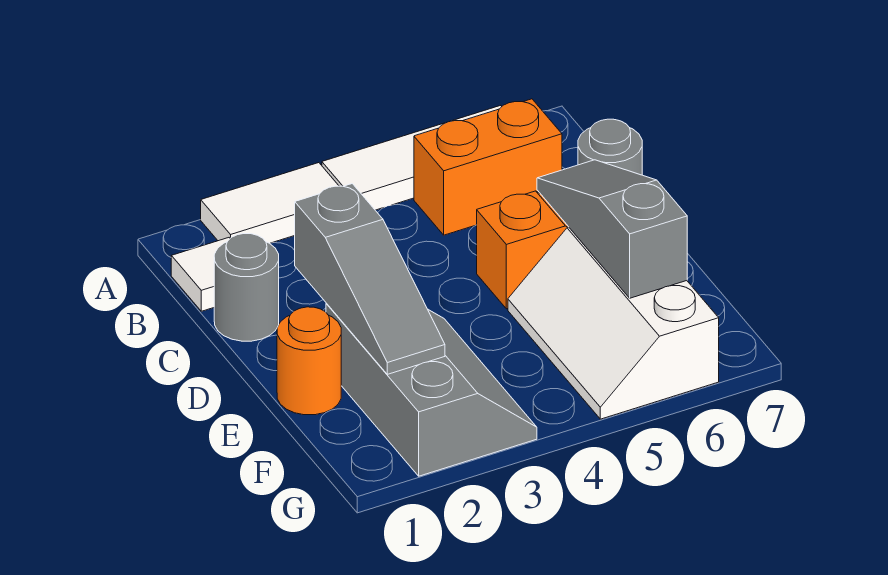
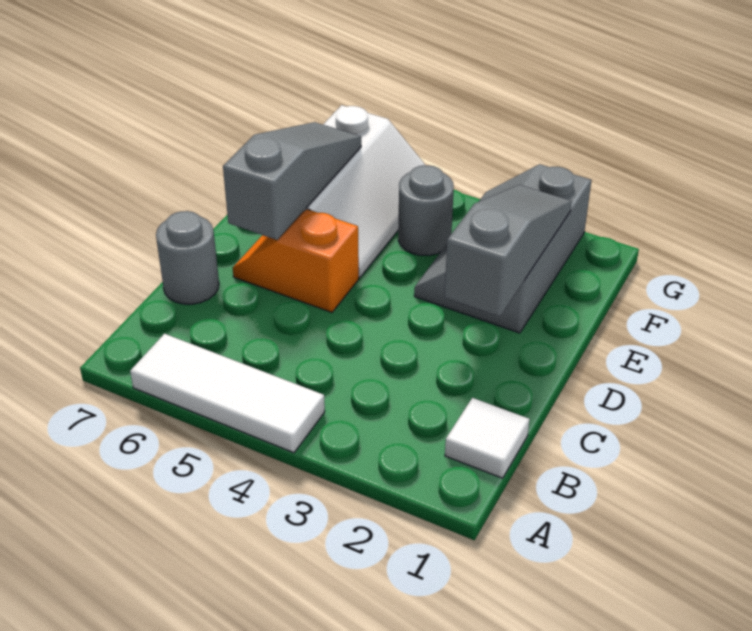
white tile A2:A3 level 1 -> none
orange brick B5:B6 level 1 -> none
grey round brick C1 level 1 -> grey round brick F4 level 1
grey slope D6:F6 level 2 top F -> grey slope D6:F6 level 2 top D
orange round brick E1 level 1 -> none

